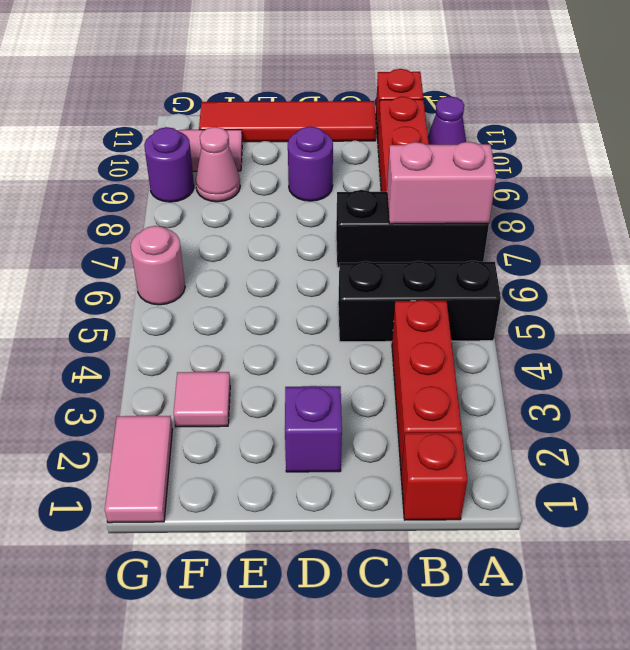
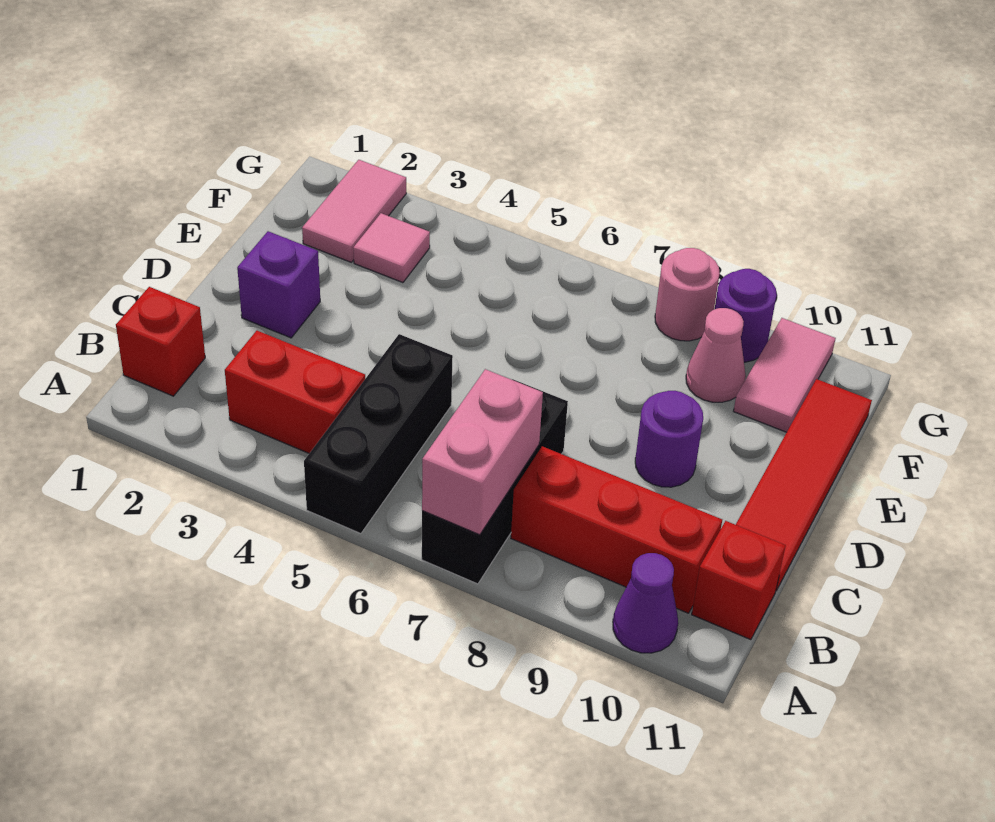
red brick B2:B4 level 1 -> red brick B3:B4 level 1
pink tile G1:G2 level 1 -> pink tile F2:G2 level 1
pink round brick G6 level 1 -> pink round brick G8 level 1

